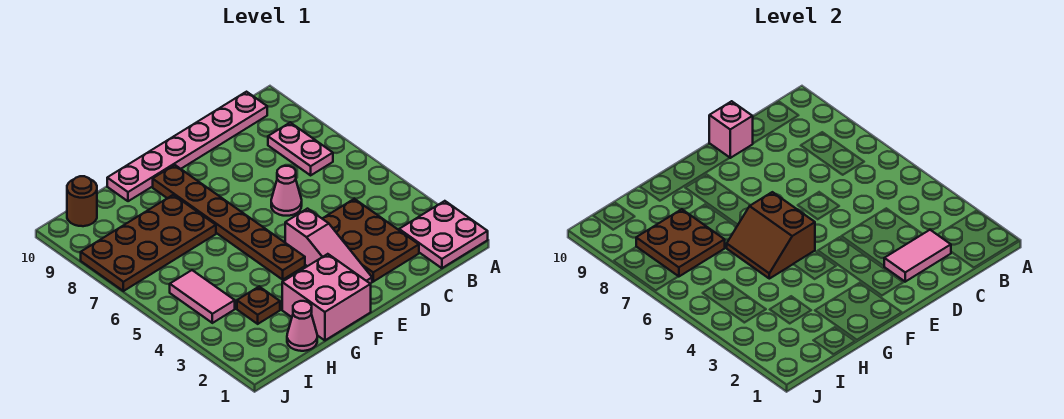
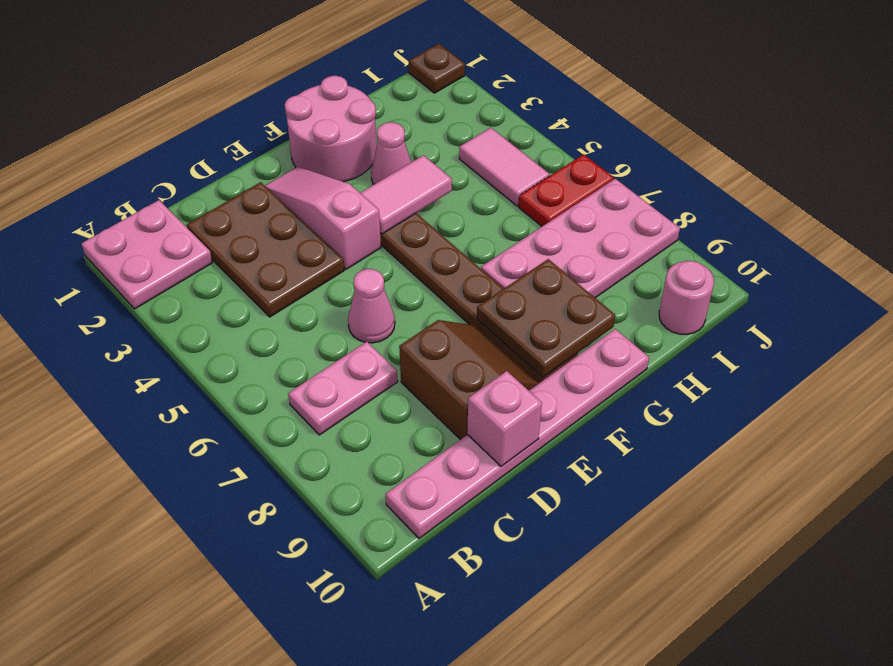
pink plate B7:B8 level 1 -> pink plate B7:C7 level 1
pink tile C2:D2 level 2 -> pink tile F4:G4 level 2
pink brick F1:G2 level 1 -> pink round brick F1:G2 level 1
brown slope F5:G6 level 2 top F -> brown slope D8:E9 level 1 top D
brown plate G7:J8 level 1 -> pink plate G7:J8 level 1
pink cone H1 level 1 -> pink cone G3 level 1
brown plate H3 level 1 -> brown plate J1 level 1
brown plate H7:I8 level 2 -> brown plate F8:G9 level 2
none -> red plate I6:J6 level 1
brown round brick I10 level 1 -> pink round brick I10 level 1

